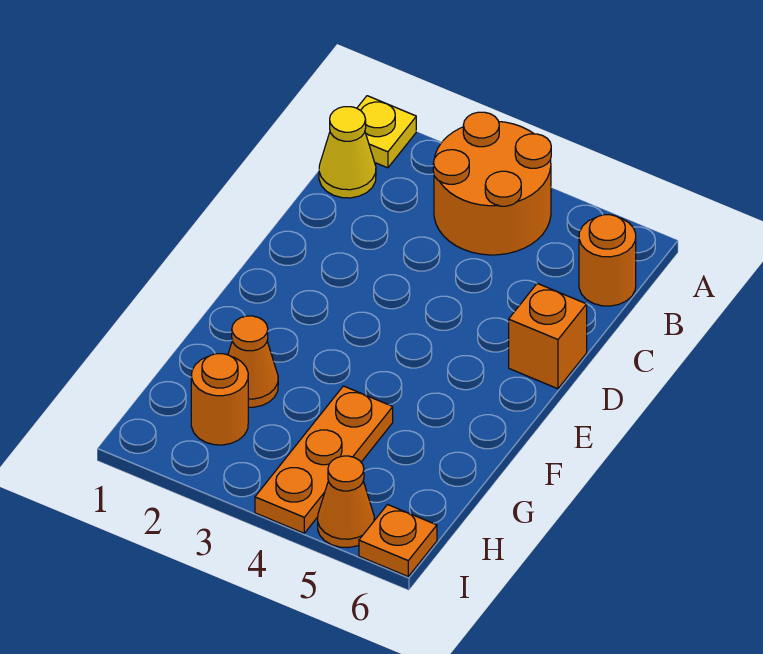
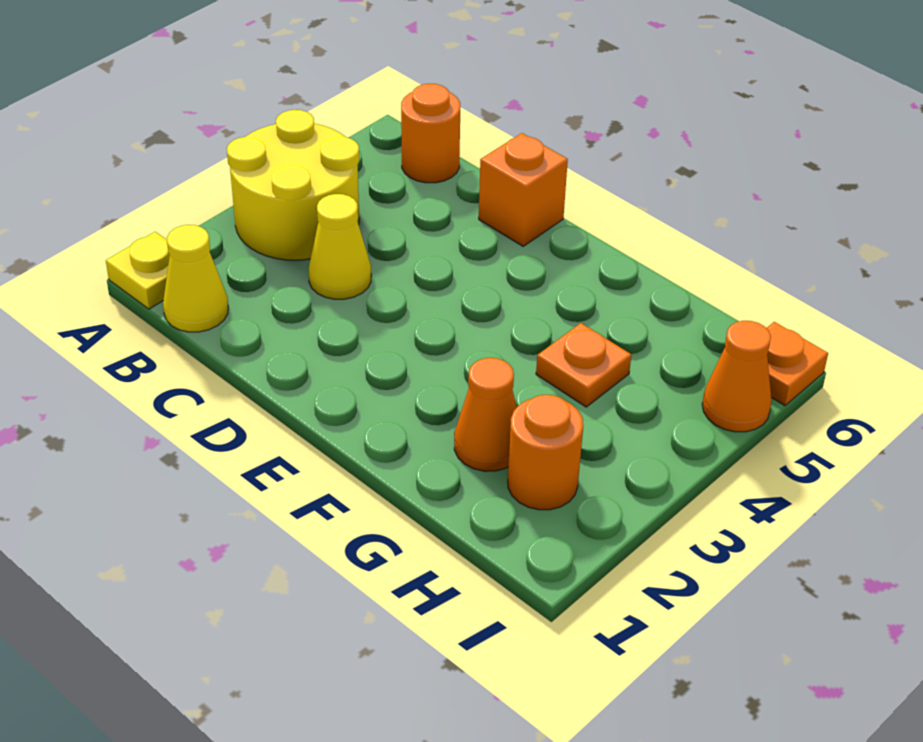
orange round brick A3:B4 level 1 -> yellow round brick A3:B4 level 1
none -> yellow cone C3 level 1
orange plate G4:I4 level 1 -> orange plate G4 level 1

